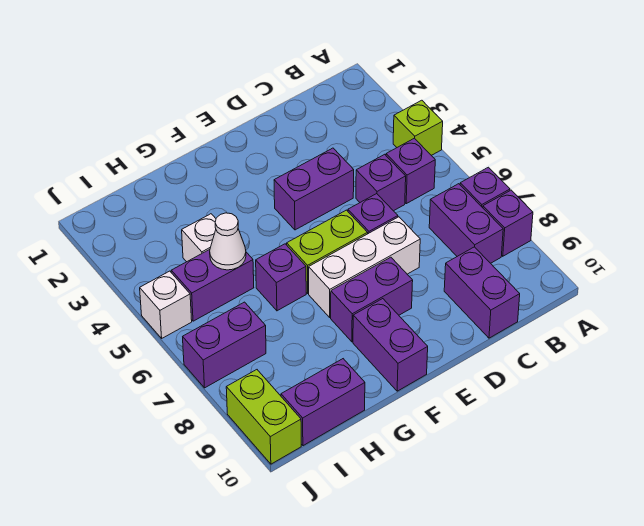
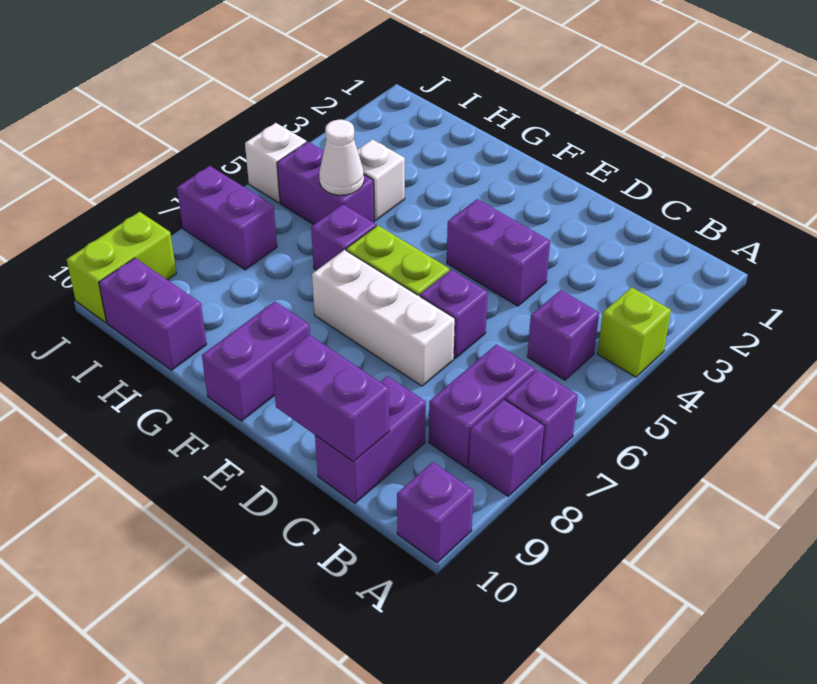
purple brick C5 level 1 -> purple brick A10 level 1
purple brick E8:F8 level 1 -> purple brick C10:D10 level 2

